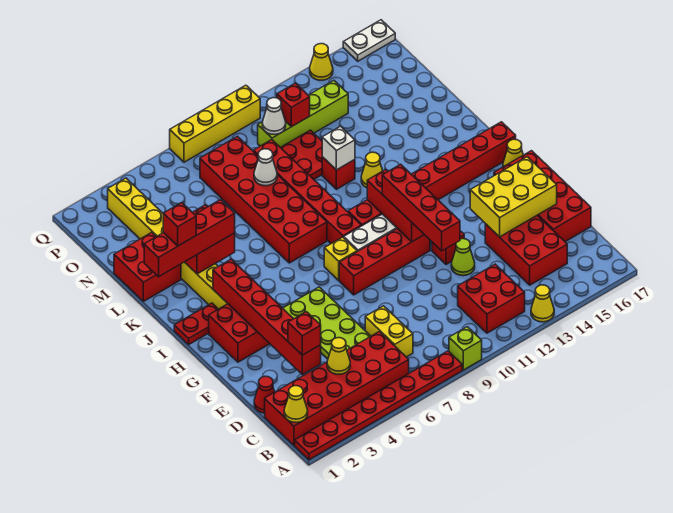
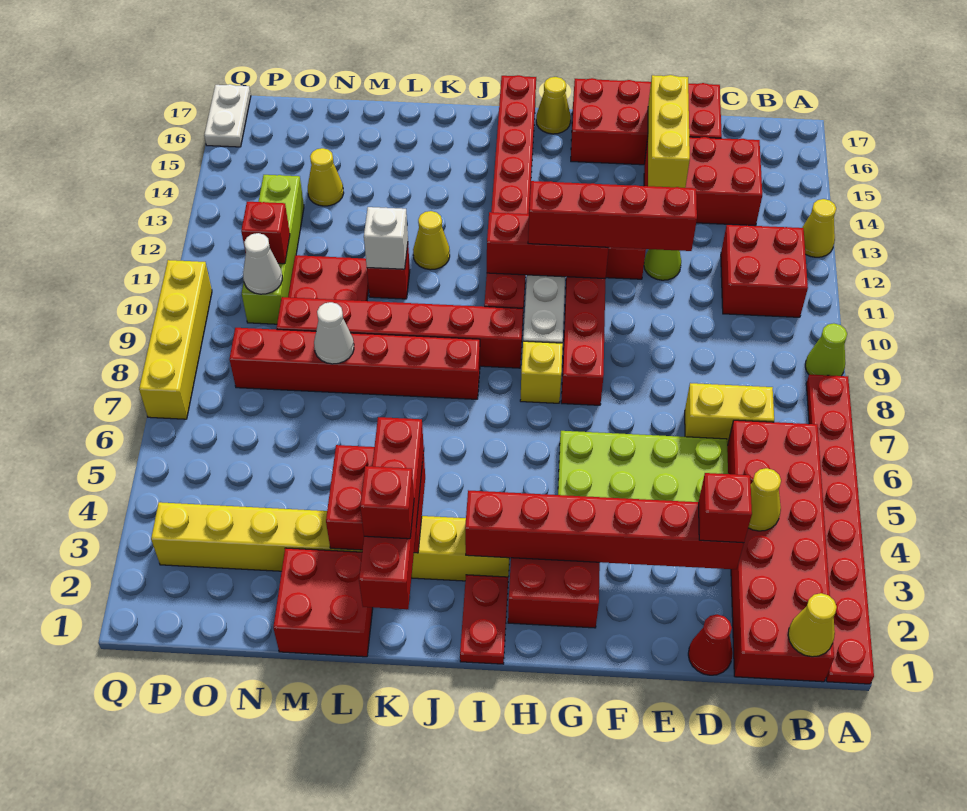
lime brick A9 level 1 -> lime cone A9 level 1
yellow brick E14:F16 level 2 -> yellow brick E14:E16 level 2
red brick J7:O8 level 1 -> red brick J8:O8 level 1
yellow cone Q14 level 1 -> yellow cone N14 level 1

